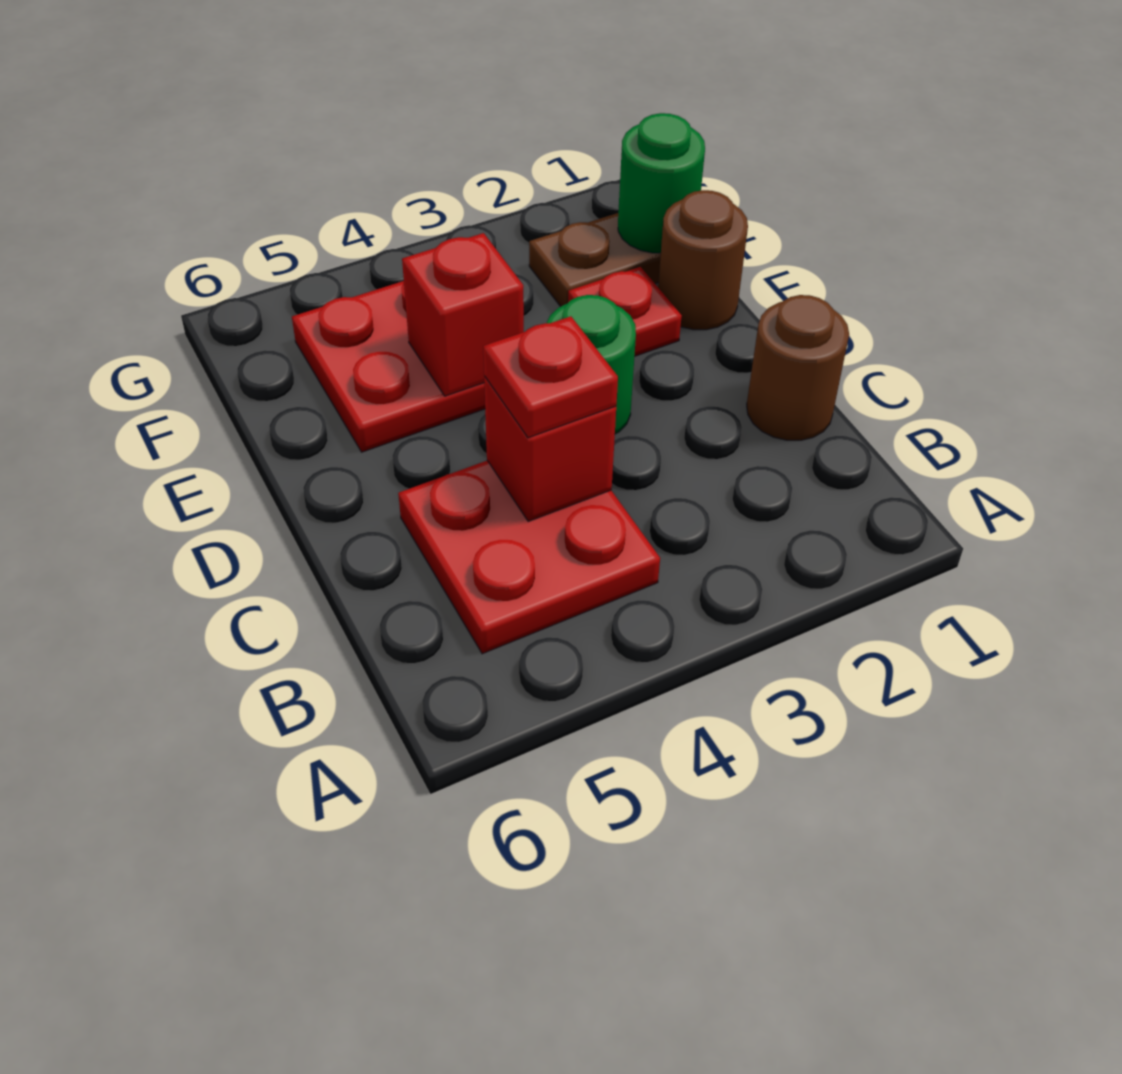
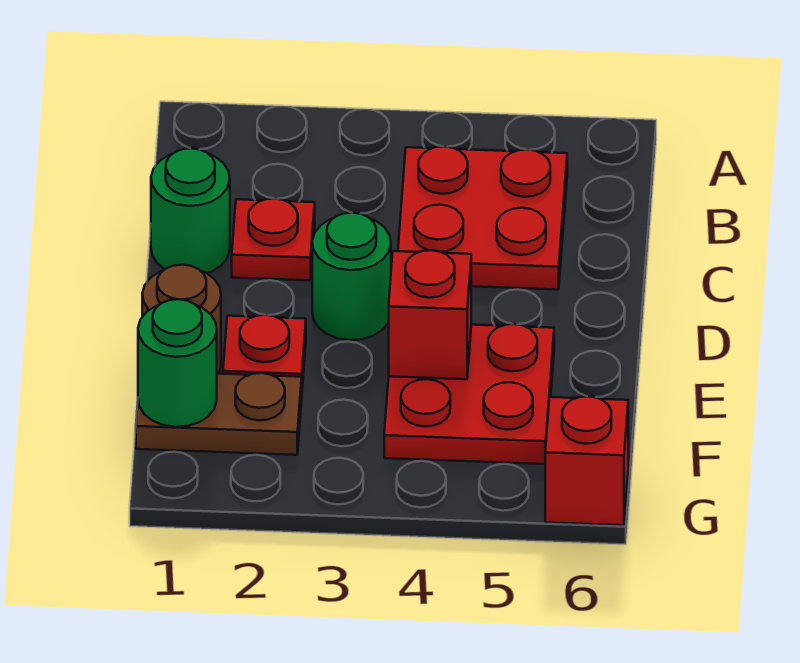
brown round brick C1 level 1 -> green round brick C1 level 1
red brick C4 level 2 -> red brick G6 level 1
red plate C4 level 3 -> red plate C2 level 1

